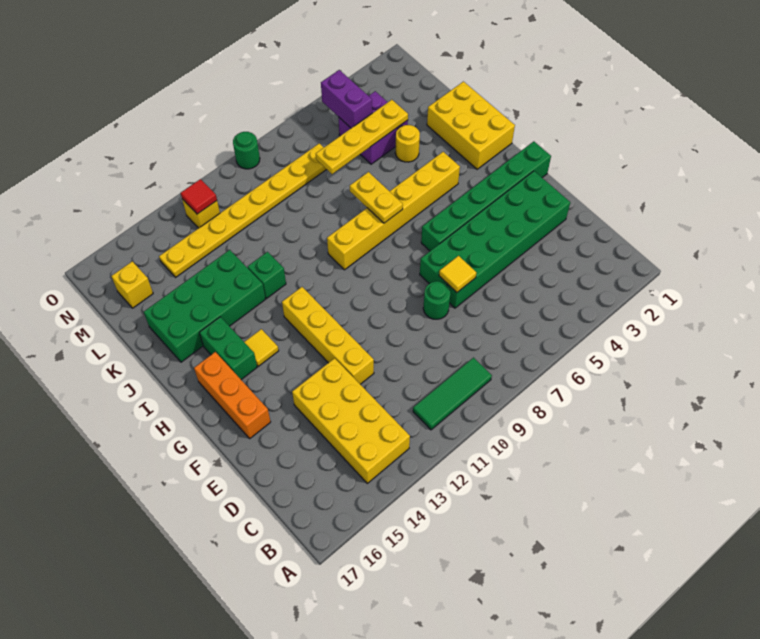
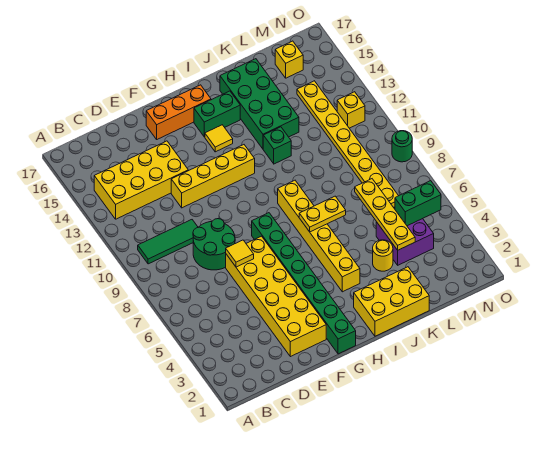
green tile B9:B11 level 1 -> green tile B10:D10 level 1
green brick E2:F7 level 1 -> yellow brick E2:F7 level 1
green round brick E8 level 1 -> green round brick D8:E9 level 1
green brick G1:G6 level 1 -> green brick G1:G8 level 1
purple brick M5:N5 level 2 -> green brick M5:N5 level 2
red tile N12 level 2 -> none

